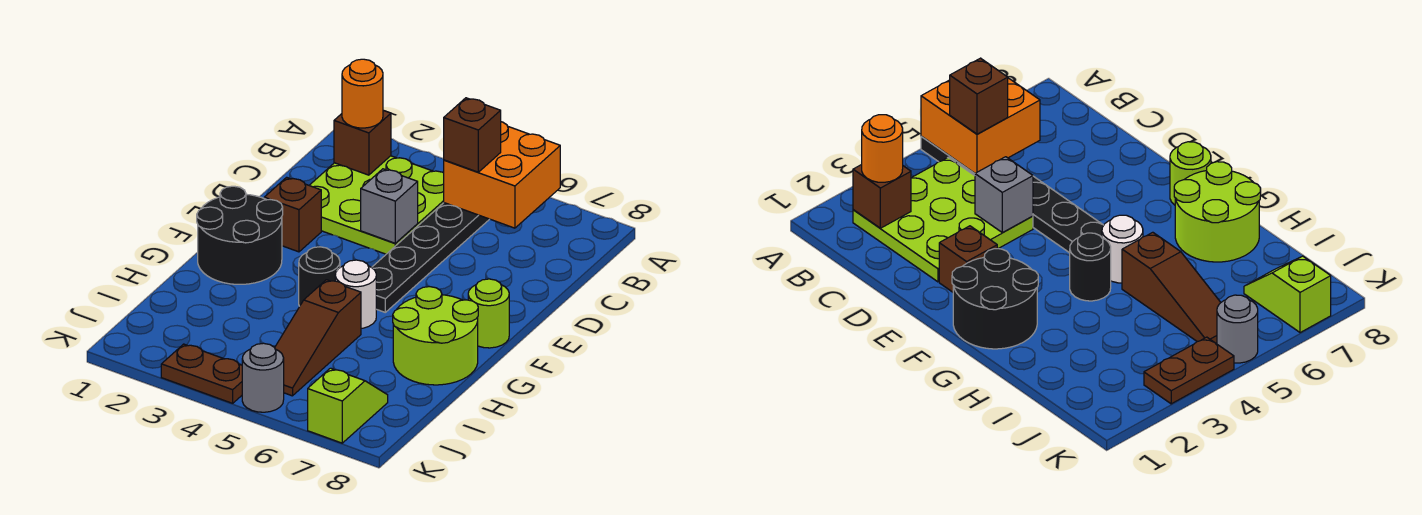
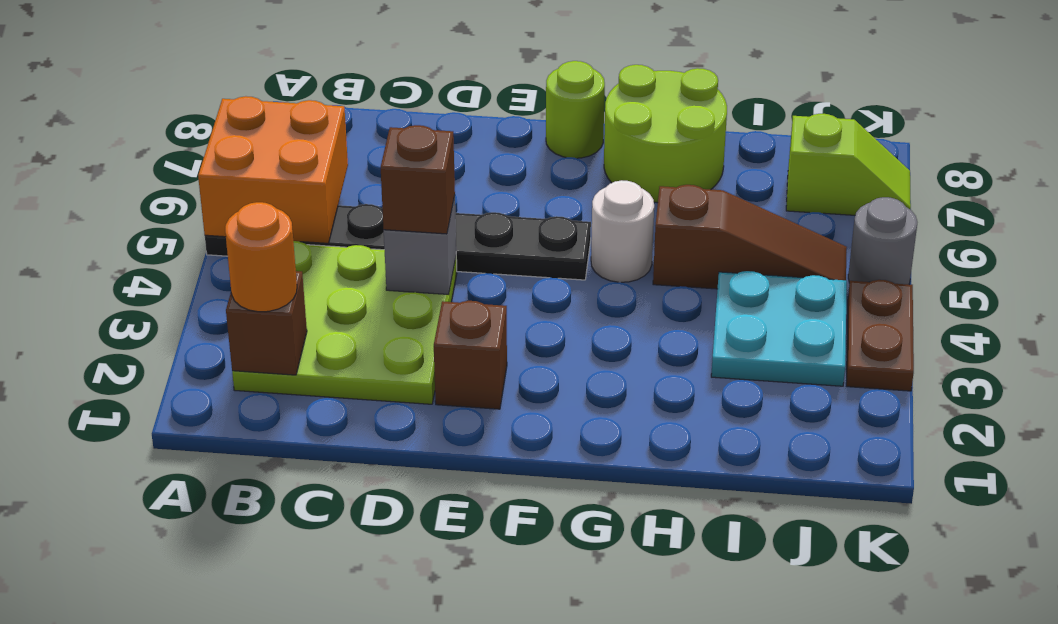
brown brick B5 level 3 -> brown brick D4 level 3
black round brick F1:G2 level 1 -> none
black round brick G4 level 1 -> none
none -> cyan plate I3:J4 level 1
lime slope J7:K7 level 1 top K -> lime slope J7:K7 level 1 top J

